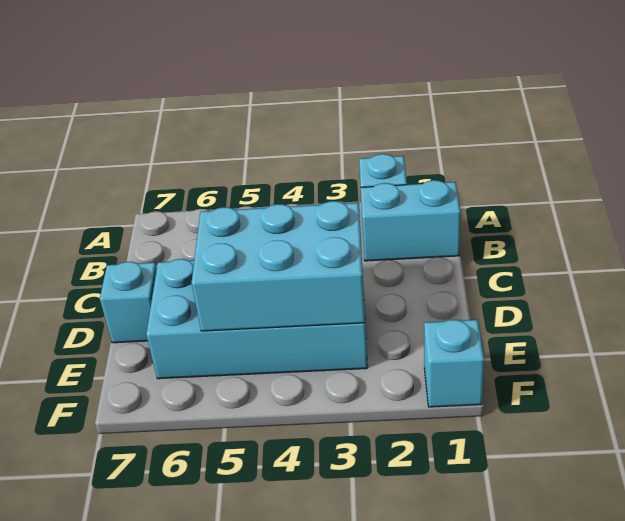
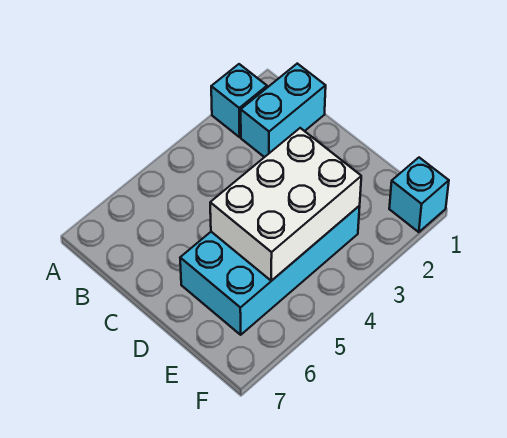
cyan brick D3:E5 level 2 -> white brick D3:E5 level 2
cyan brick D7 level 1 -> none

